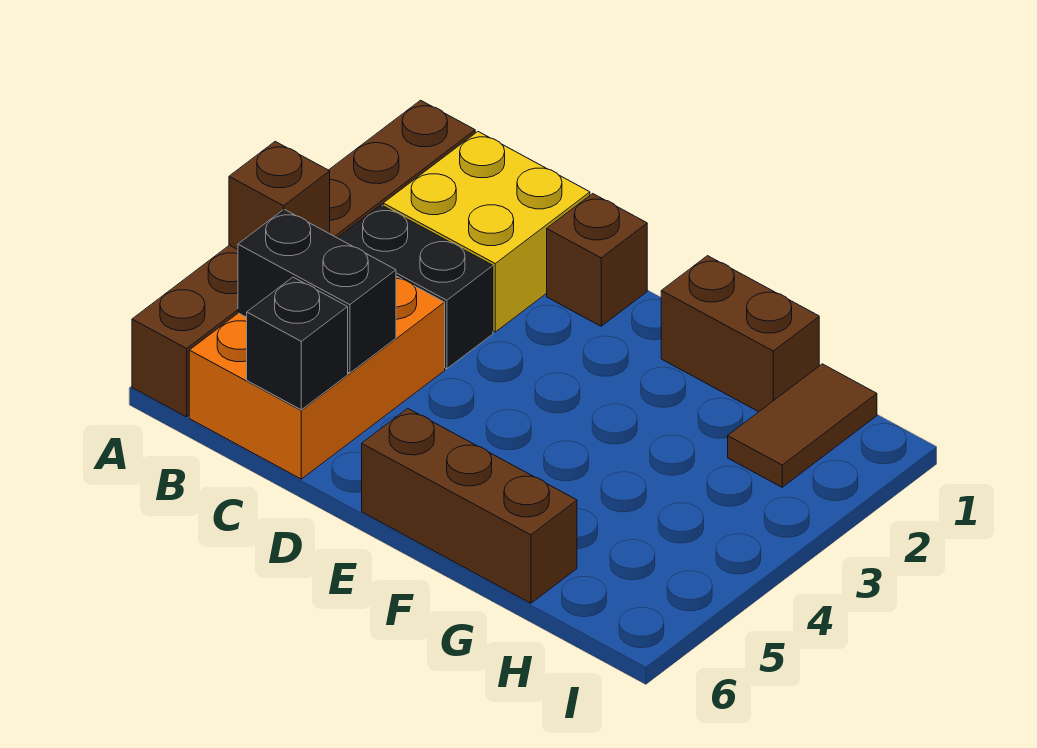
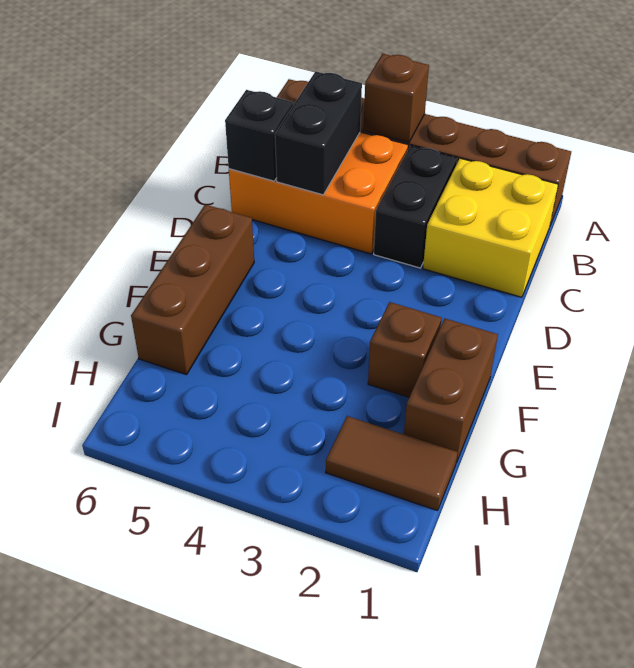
brown brick D1 level 1 -> brown brick F2 level 1

